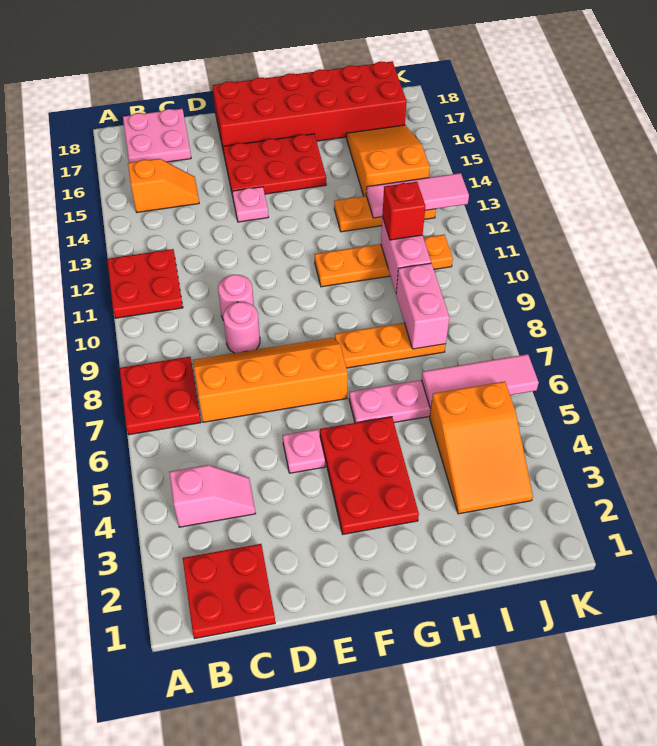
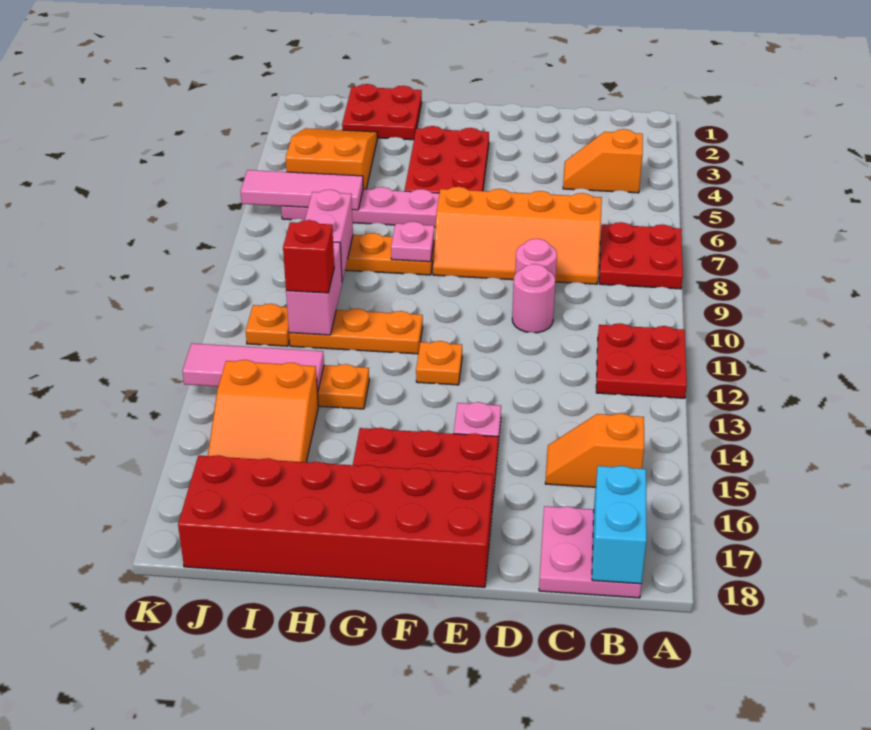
red plate B1:C2 level 1 -> red plate H1:I2 level 1
pink slope B4:C4 level 1 top B -> orange slope B4:C4 level 1 top B
none -> cyan brick B17:B18 level 2
pink plate E5 level 1 -> pink plate G8 level 2
none -> orange plate F12 level 1

